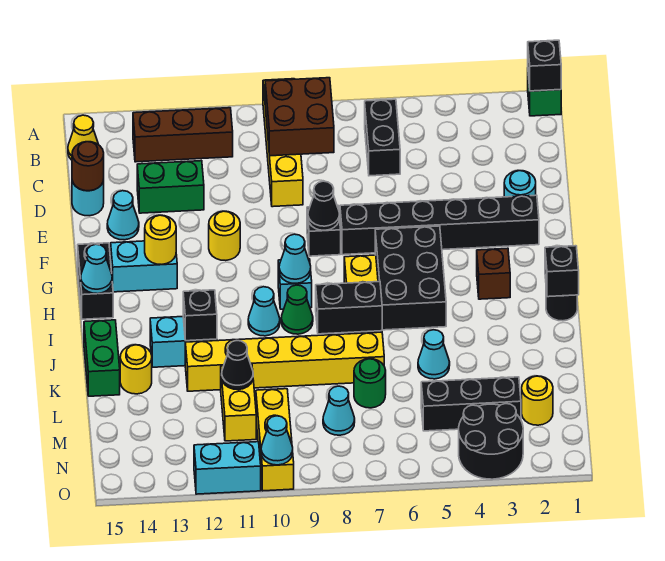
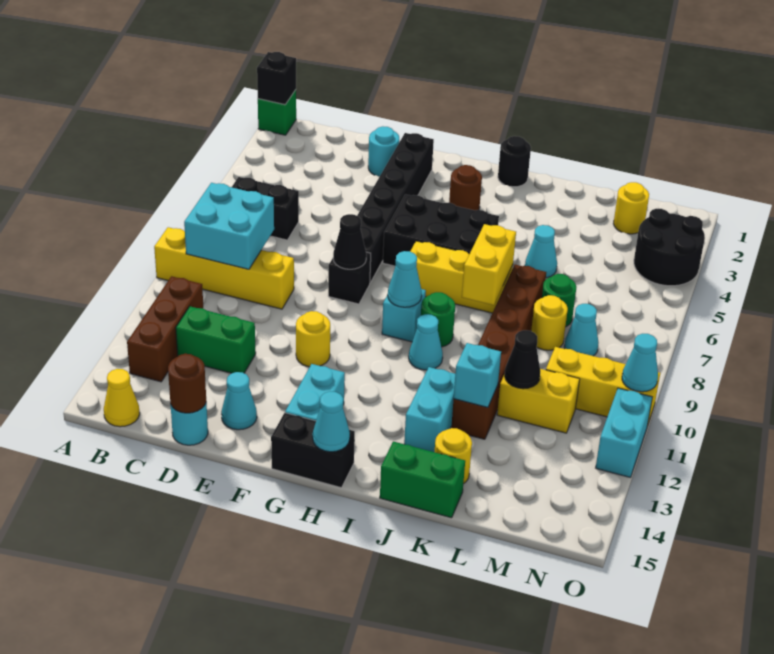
brown brick B8:C9 level 2 -> cyan brick B8:C9 level 2
green brick D12:D13 level 1 -> green brick C12:D12 level 1
yellow round brick G13 level 2 -> yellow round brick L8 level 1
brown brick H3 level 1 -> brown round brick H3 level 1
black brick I1 level 2 -> none
green cone I9 level 1 -> green round brick I9 level 1
black brick J7:J8 level 2 -> yellow brick J7:J8 level 2
black brick J12 level 2 -> none
yellow brick K7:K12 level 1 -> brown brick K7:K12 level 1
none -> cyan brick K12 level 2
black brick M3:M5 level 1 -> none

